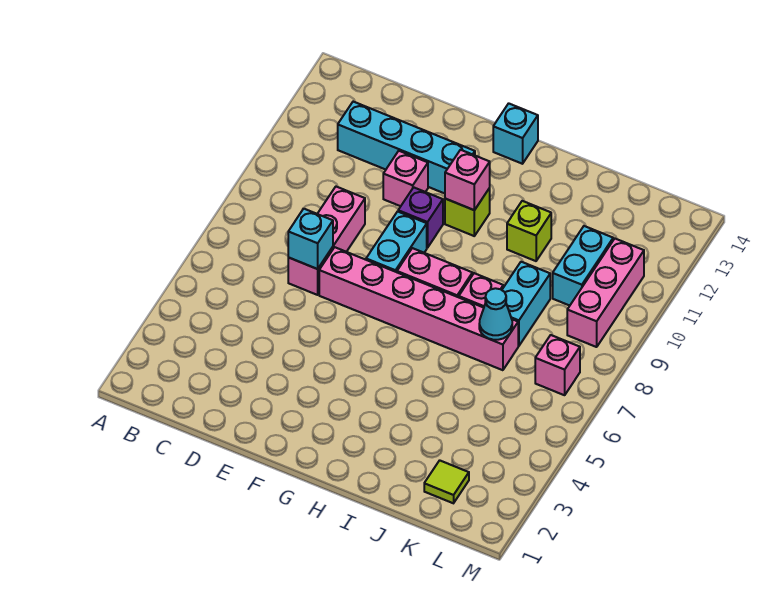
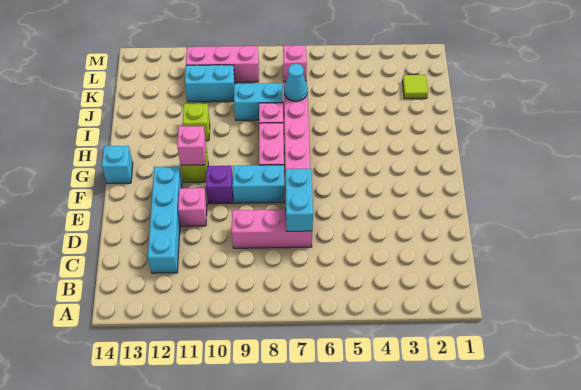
cyan brick D7 level 2 -> cyan brick D7:E7 level 2

